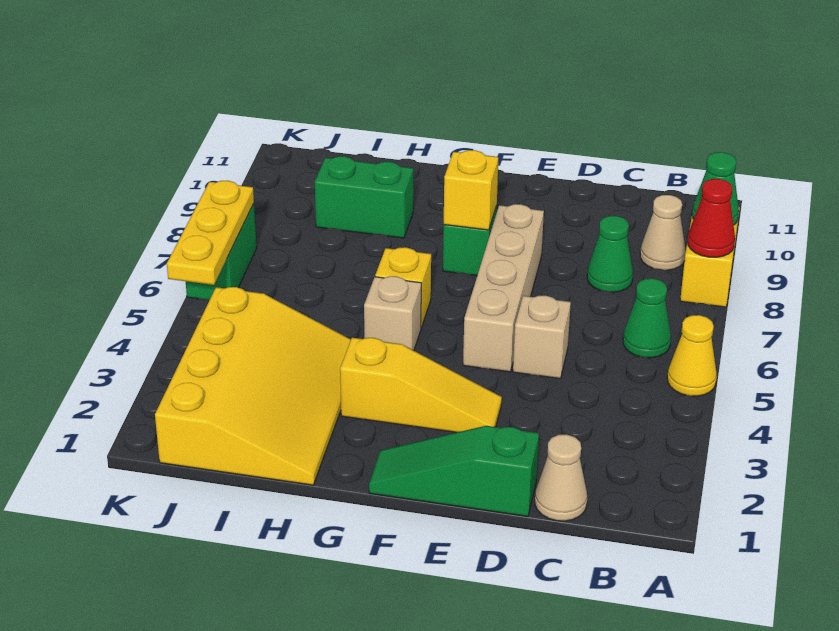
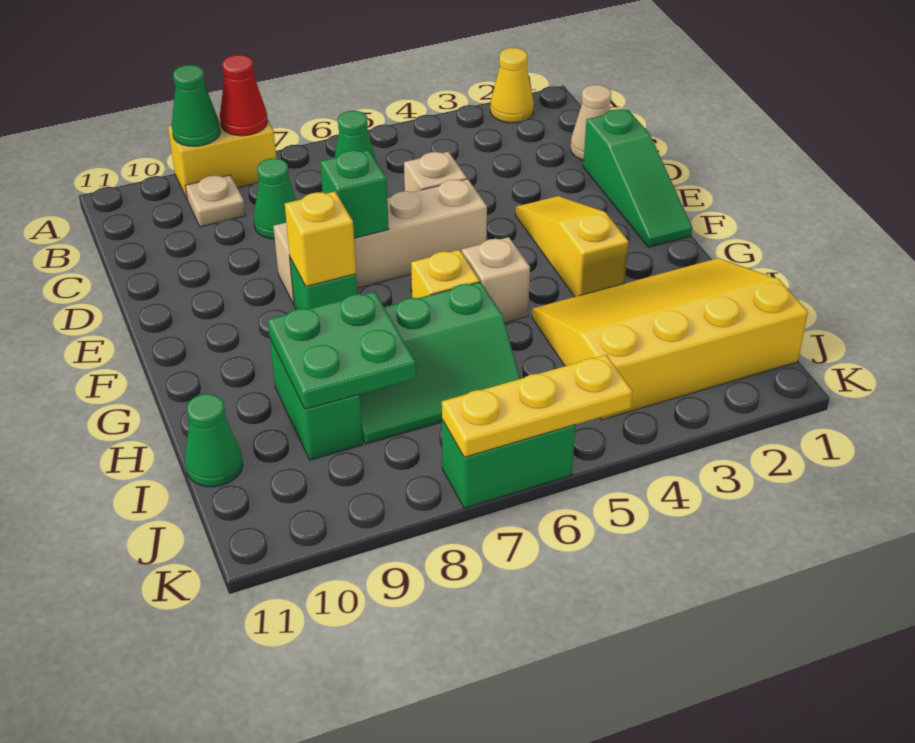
yellow cone A5 level 1 -> yellow cone A2 level 1
tan cone B9 level 1 -> tan plate B9 level 1
none -> green brick E7 level 2
none -> green slope H6:I8 level 1 top H
none -> green plate H8:I9 level 2
none -> green cone I11 level 1

